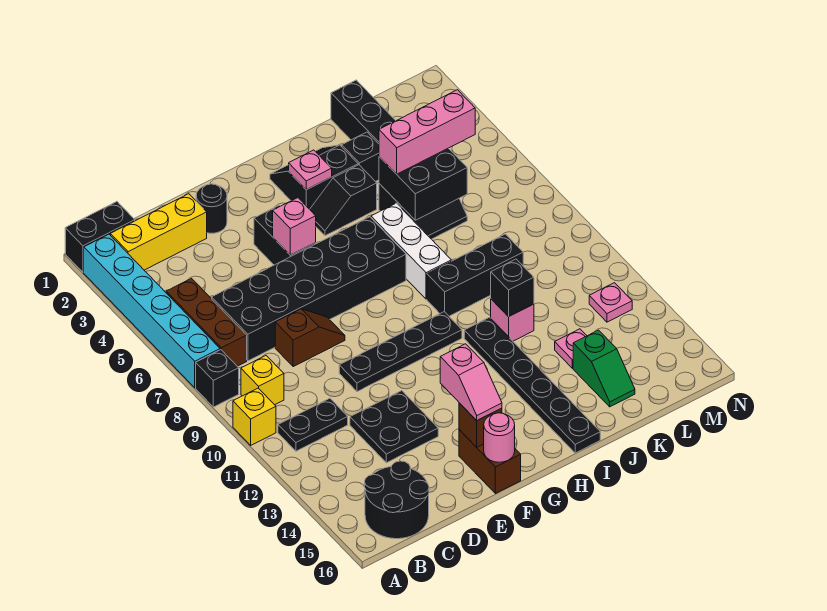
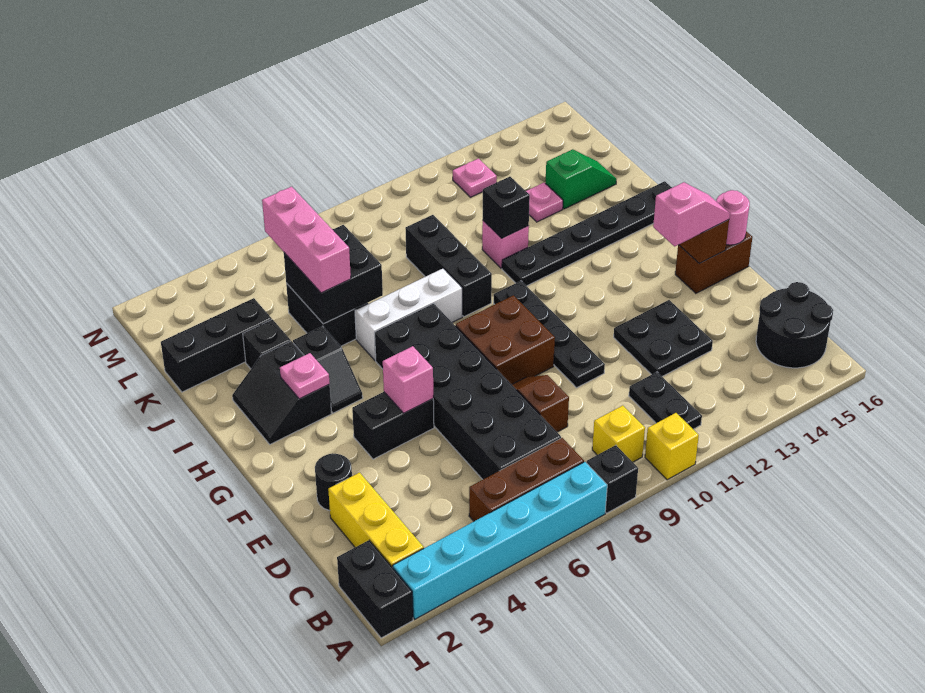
none -> brown brick F8:G9 level 1

